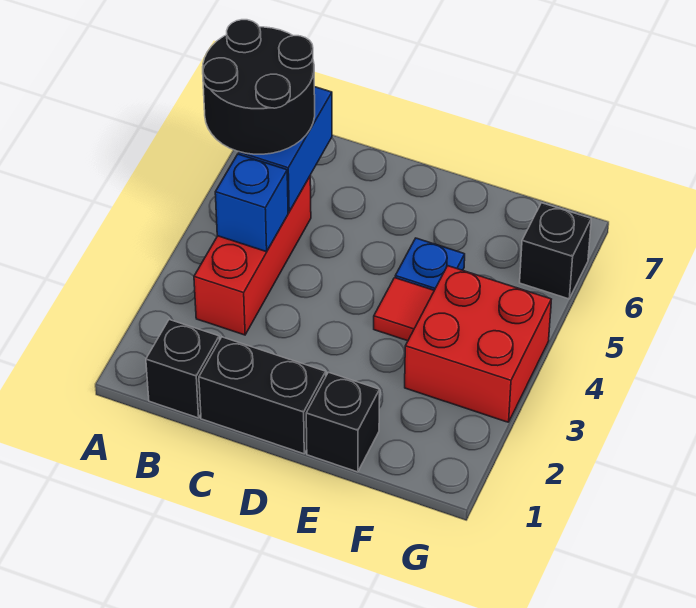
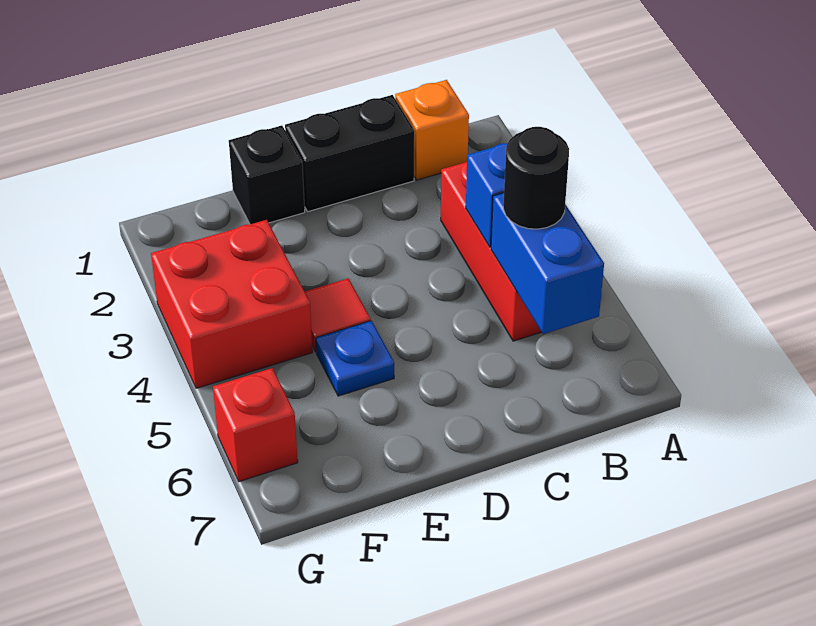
black round brick A5:B6 level 3 -> black round brick B5 level 3
black brick B1 level 1 -> orange brick B1 level 1
black brick G6 level 1 -> red brick G6 level 1

